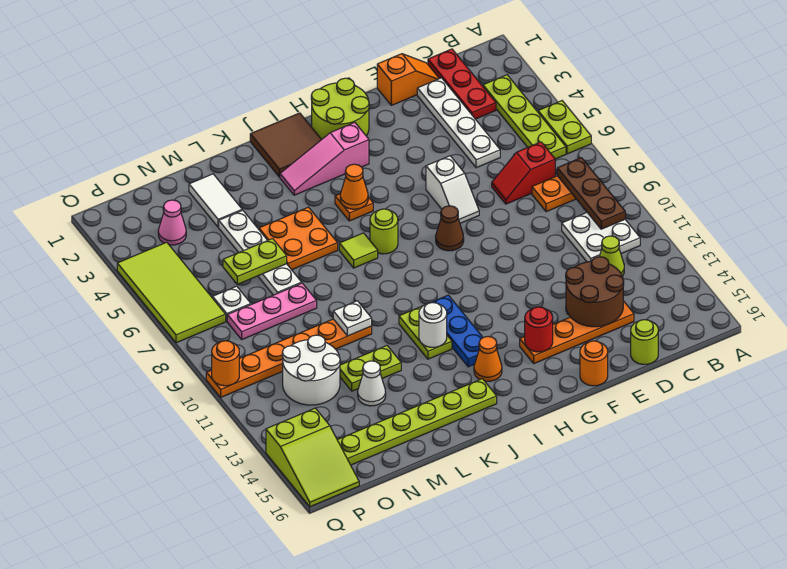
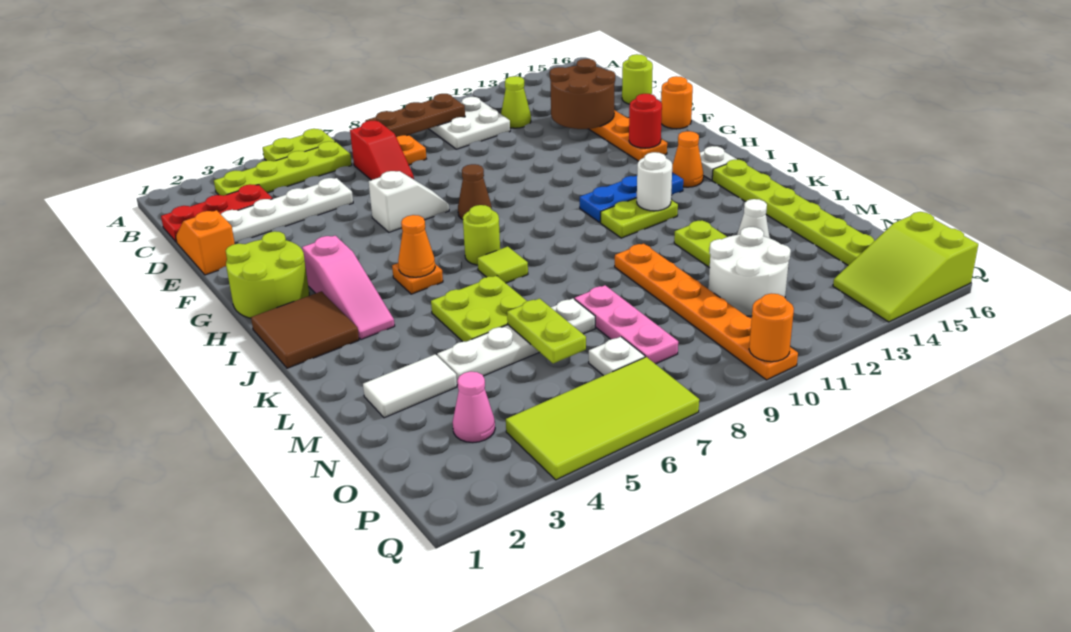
orange plate K5:L6 level 1 -> lime plate K5:L6 level 1
white plate L10 level 2 -> white plate I15 level 1
lime slope P14:Q16 level 1 top 14 -> lime slope P14:Q16 level 1 top 16

